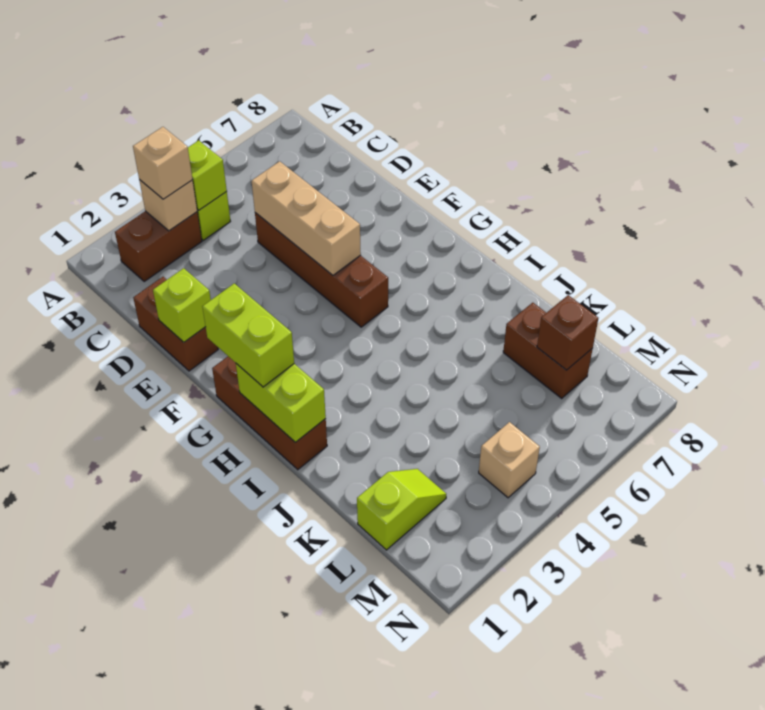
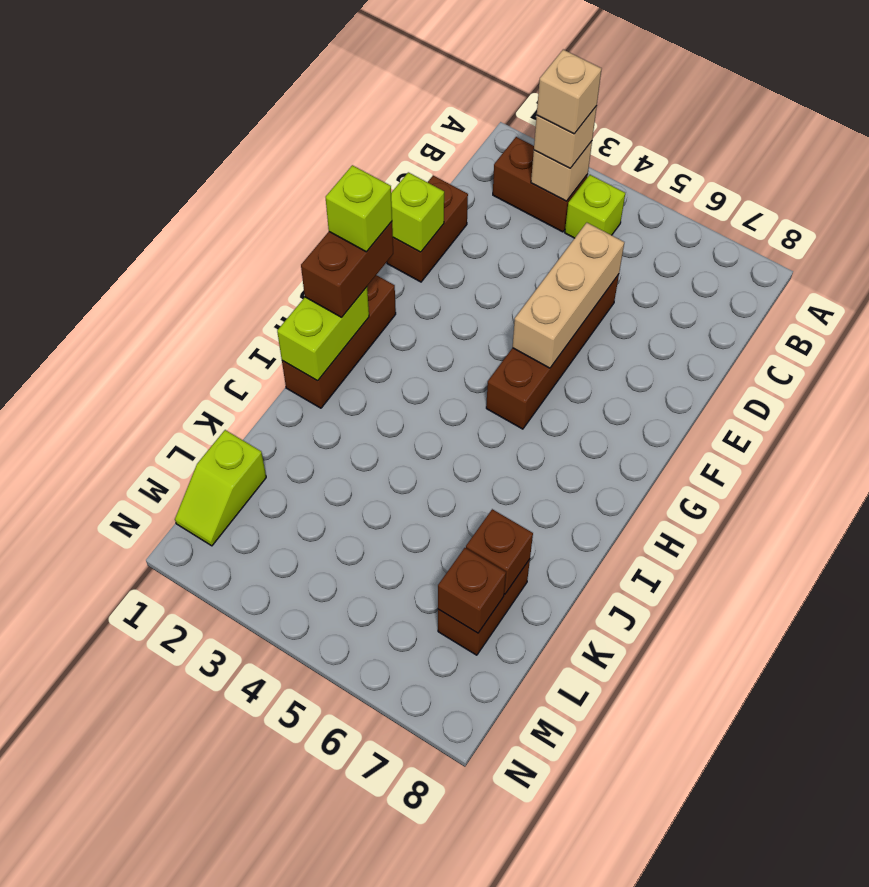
lime brick B4 level 2 -> lime brick G1 level 4
lime brick G1:H1 level 3 -> brown brick G1:H1 level 3
none -> brown brick K7 level 2
lime slope L1:L2 level 1 top 1 -> lime slope L1:M1 level 1 top L
tan brick M4 level 1 -> tan brick B3 level 4

